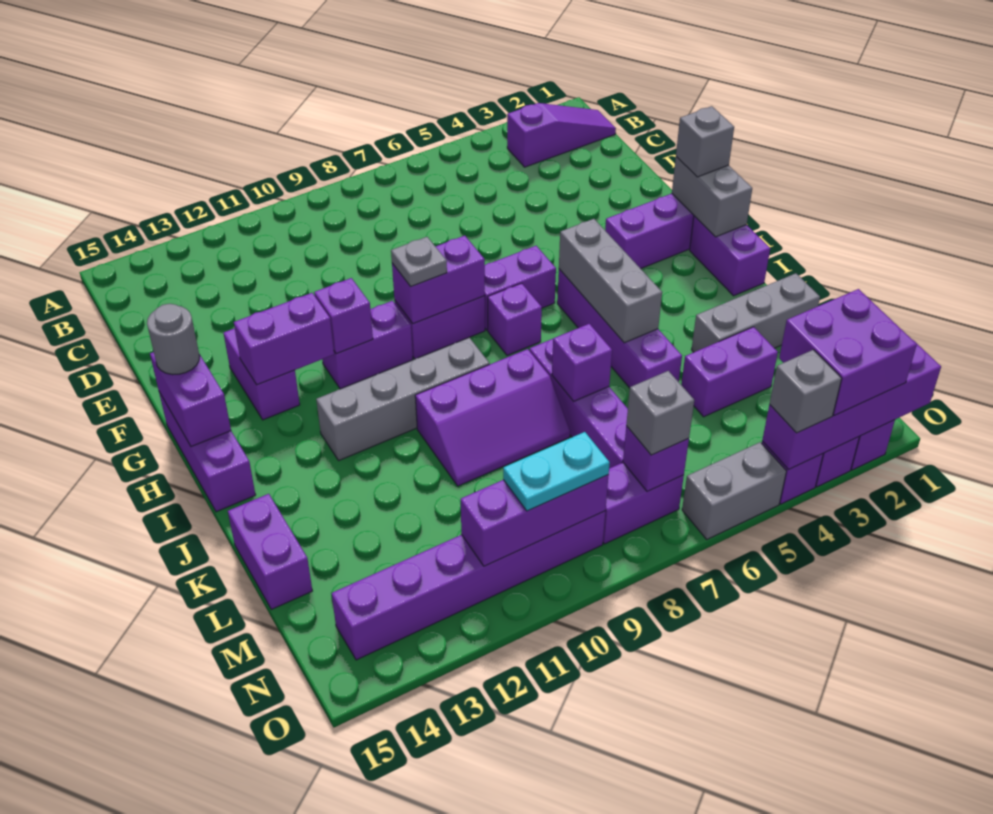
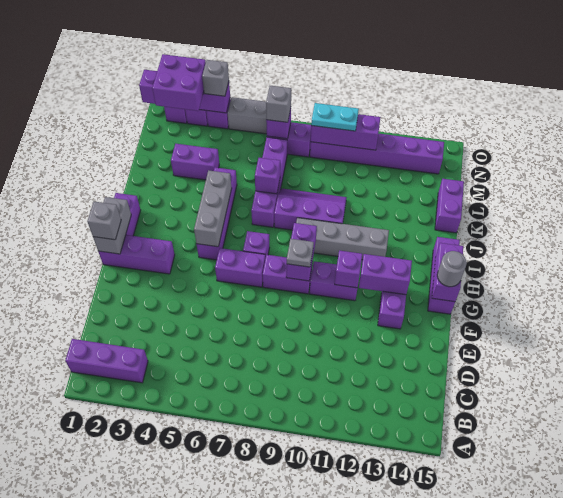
purple slope B1:B3 level 1 top 3 -> purple brick B1:B3 level 1
purple brick G8:G9 level 2 -> purple brick G9:H9 level 2
grey brick K1:K3 level 1 -> none

